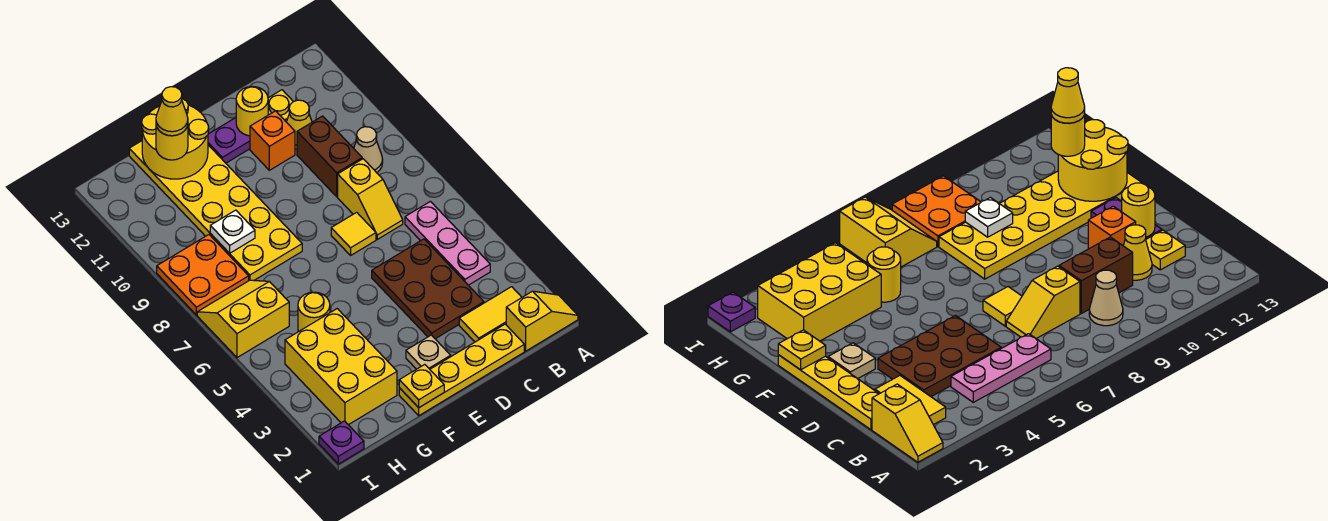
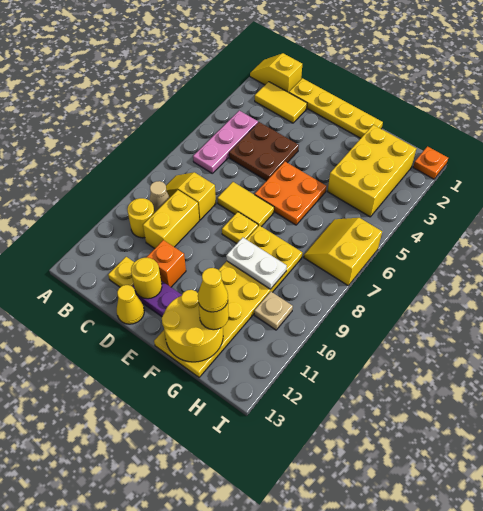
brown plate C3:D5 level 1 -> brown plate C4:D5 level 1
yellow slope C7:C8 level 1 top 8 -> yellow slope B8:C8 level 1 top C
brown brick C9:C10 level 1 -> yellow brick C9:C10 level 1
yellow cone C11 level 1 -> yellow cone D13 level 1
yellow tile D7 level 1 -> yellow tile D7:E7 level 1
tan plate E2 level 1 -> tan plate H10 level 1
yellow plate F1 level 2 -> yellow plate E8 level 1
yellow round brick G5 level 1 -> yellow round brick B10 level 1
white plate G9 level 2 -> white plate F9:G9 level 2
yellow slope H6:I7 level 1 top 6 -> yellow slope H6:I7 level 1 top I
orange plate H8:I9 level 1 -> orange plate E5:F6 level 1
purple plate I1 level 1 -> orange plate I1 level 1

